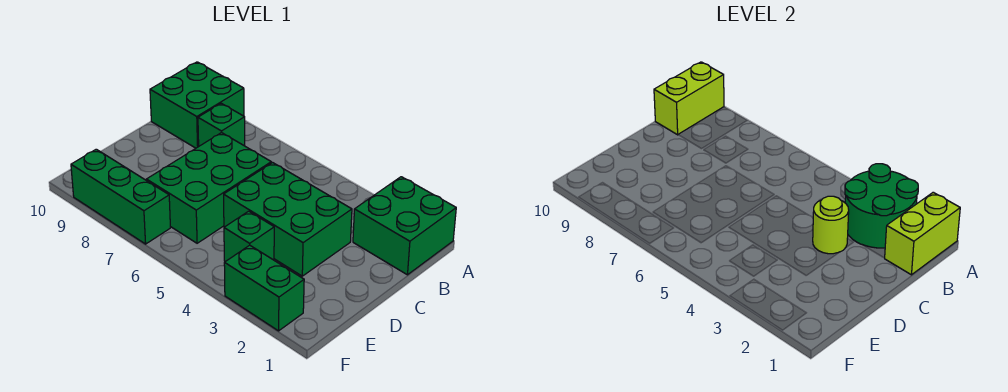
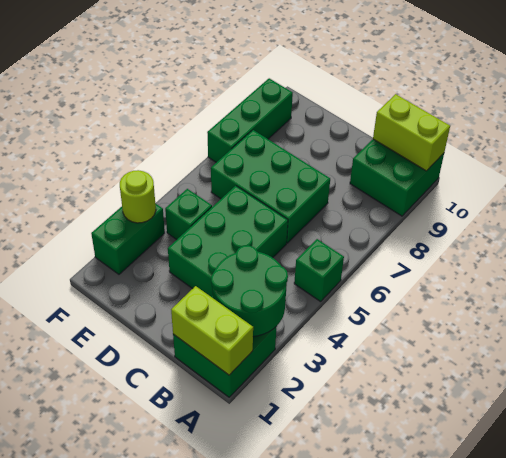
green brick B8 level 1 -> green brick A5 level 1
lime round brick C3 level 2 -> lime round brick F3 level 2

